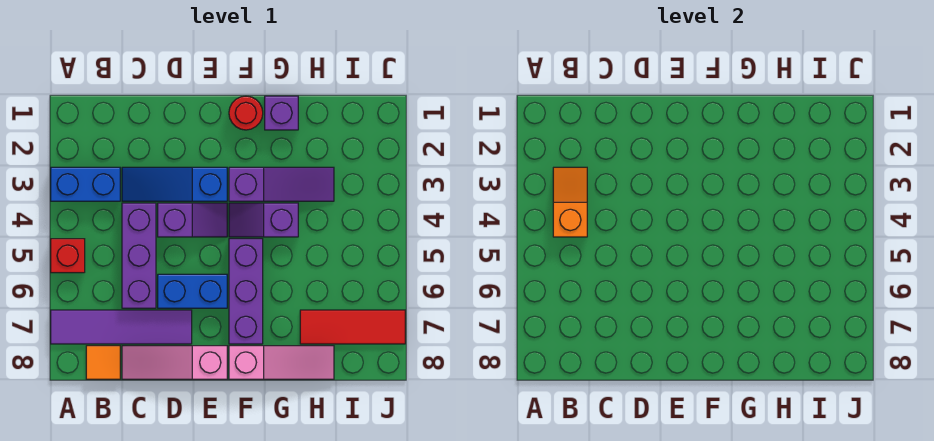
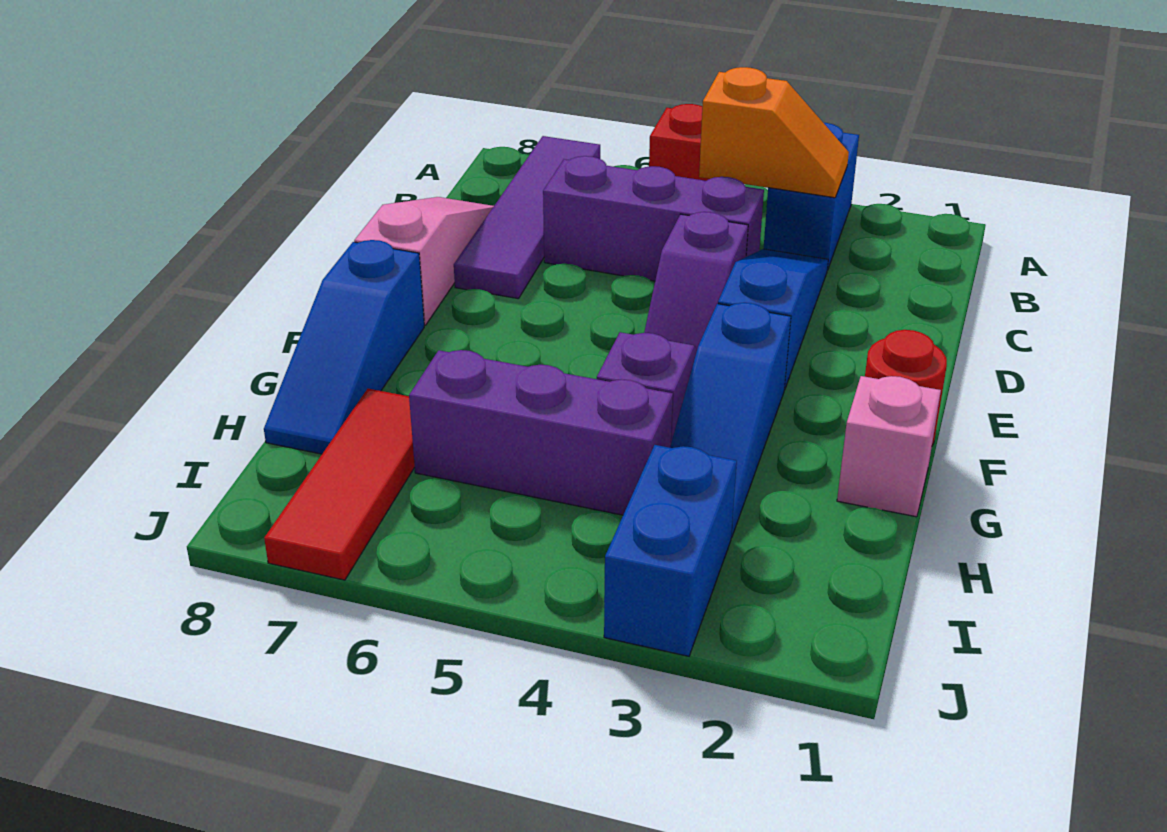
orange tile B8 level 1 -> none
blue brick D6:E6 level 1 -> blue brick I3:J3 level 1
purple slope F3:H3 level 1 top F -> blue slope F3:H3 level 1 top F
purple brick F5:F7 level 1 -> purple brick H4:H6 level 1
pink slope F8:H8 level 1 top F -> blue slope F8:H8 level 1 top F
purple brick G1 level 1 -> pink brick G1 level 1

